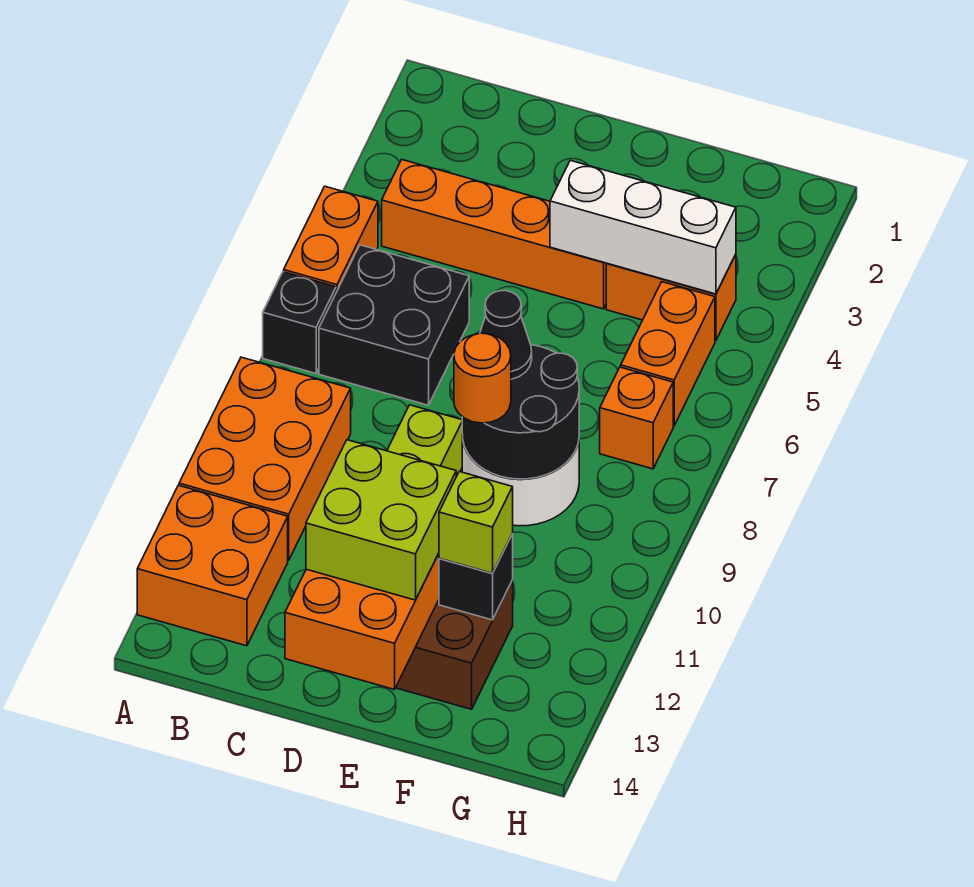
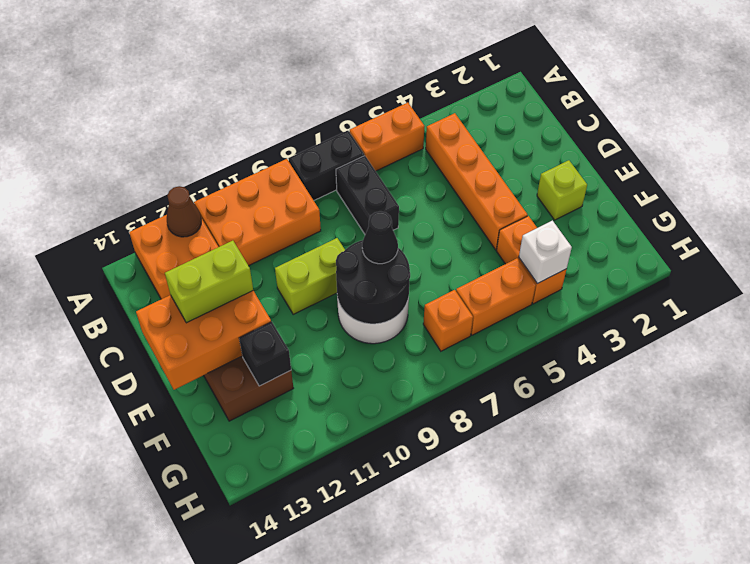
black brick A7 level 1 -> black brick A7:A8 level 1
none -> brown cone A12 level 2
black brick B6:C7 level 1 -> black brick B7:C7 level 1
lime brick D12:E13 level 3 -> lime brick D12:D13 level 3
white brick E4:G4 level 2 -> white brick G4 level 2
orange round brick E9 level 3 -> none
lime brick F12 level 3 -> lime brick E2 level 1

